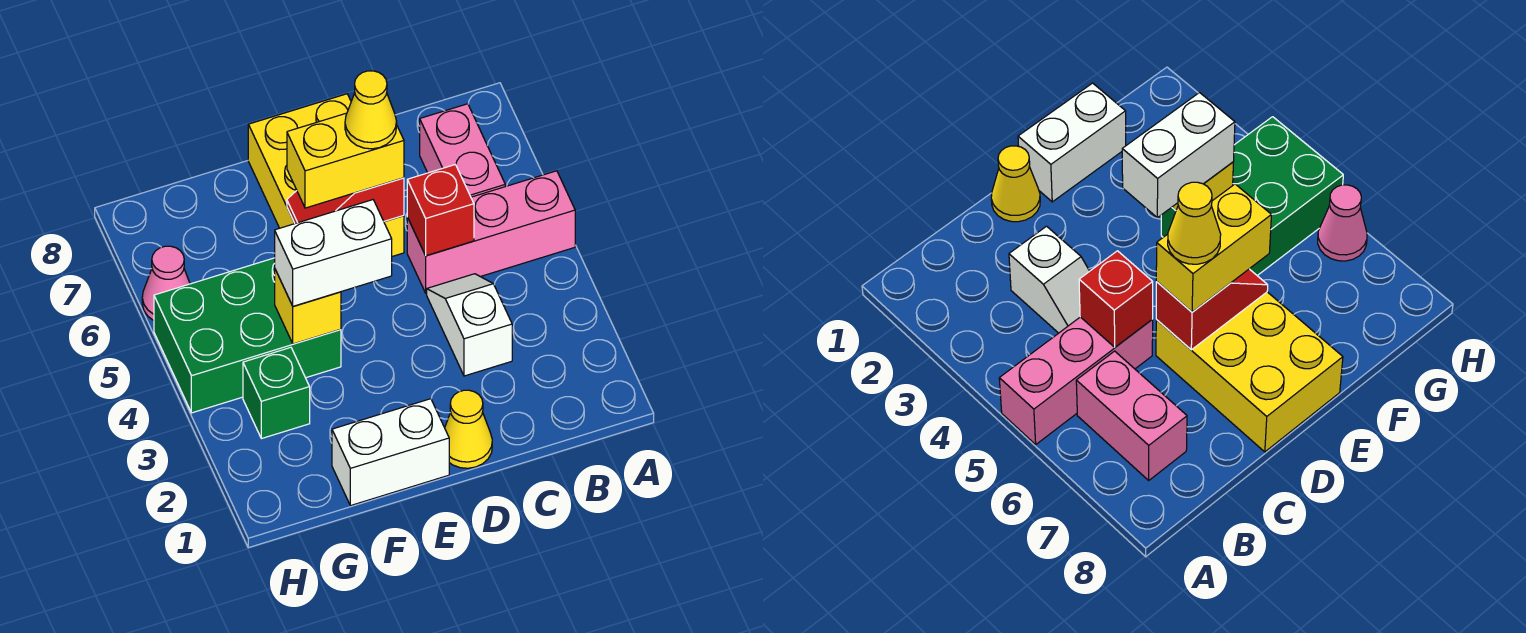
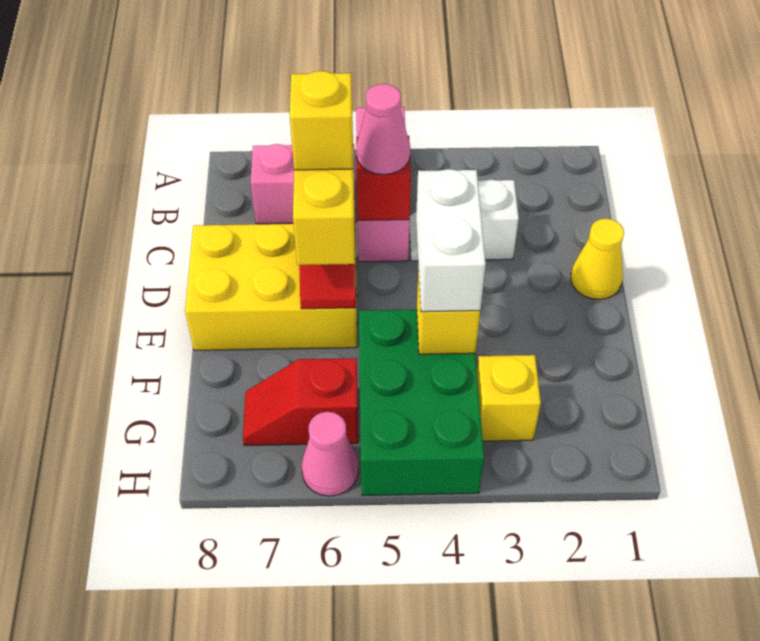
none -> pink cone C5 level 3
yellow cone D6 level 4 -> yellow brick D6 level 4
white brick E1:F1 level 1 -> none
green brick G3 level 1 -> yellow brick G3 level 1
none -> red slope G6:G7 level 1 top 6

